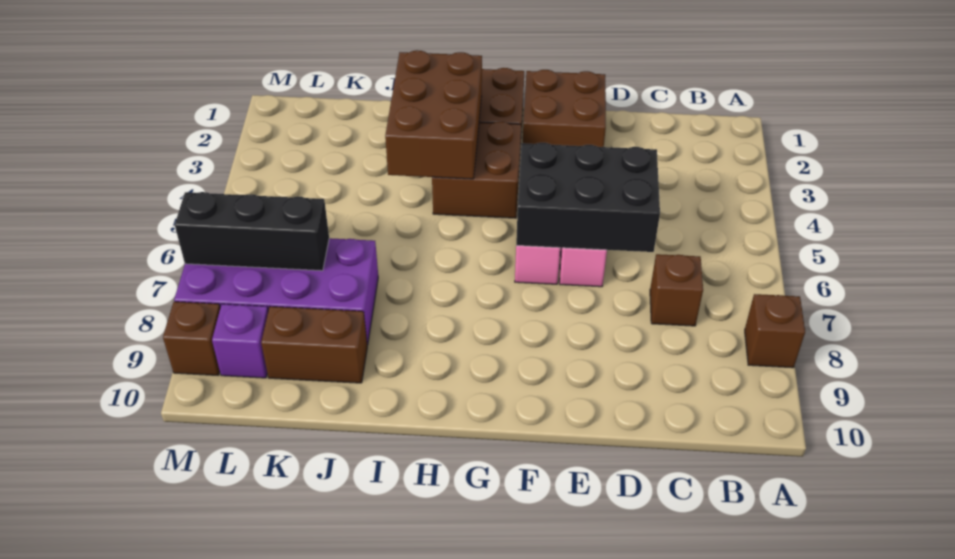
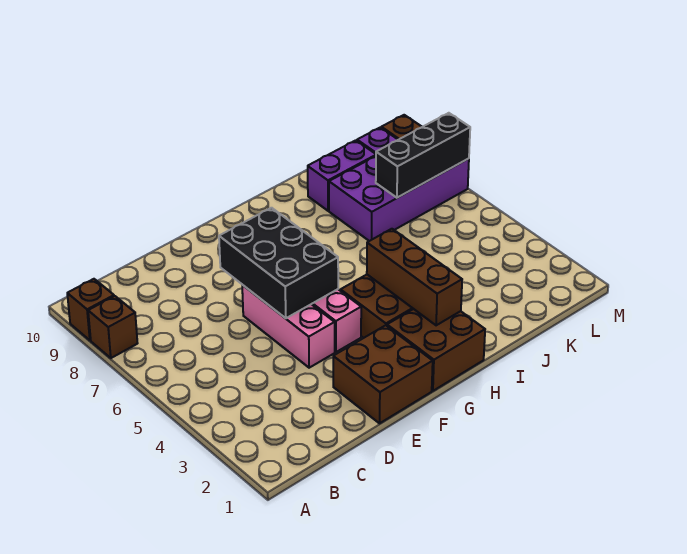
brown brick C7 level 1 -> brown brick A9 level 1
black brick D5:F6 level 2 -> black brick E5:F7 level 2
brown brick H2:I4 level 2 -> brown brick H2:H4 level 2
brown brick J9:K9 level 1 -> purple brick J9:K9 level 1

